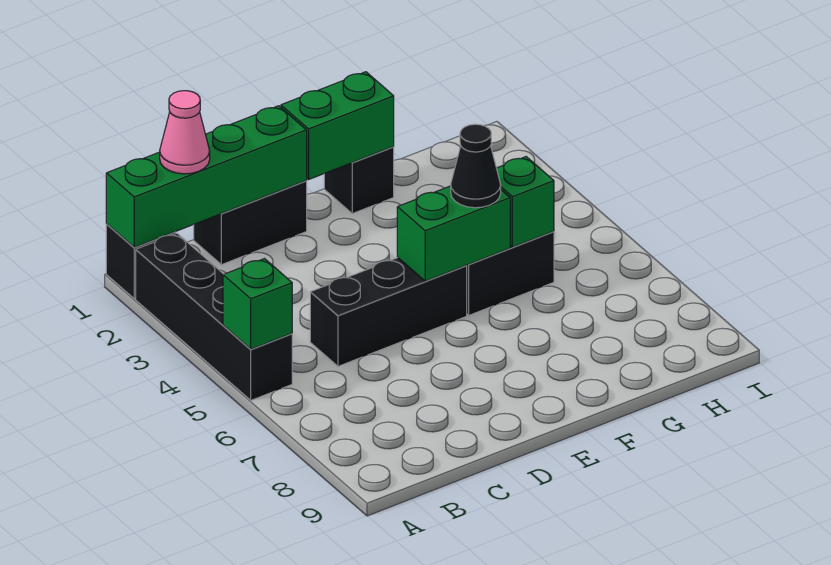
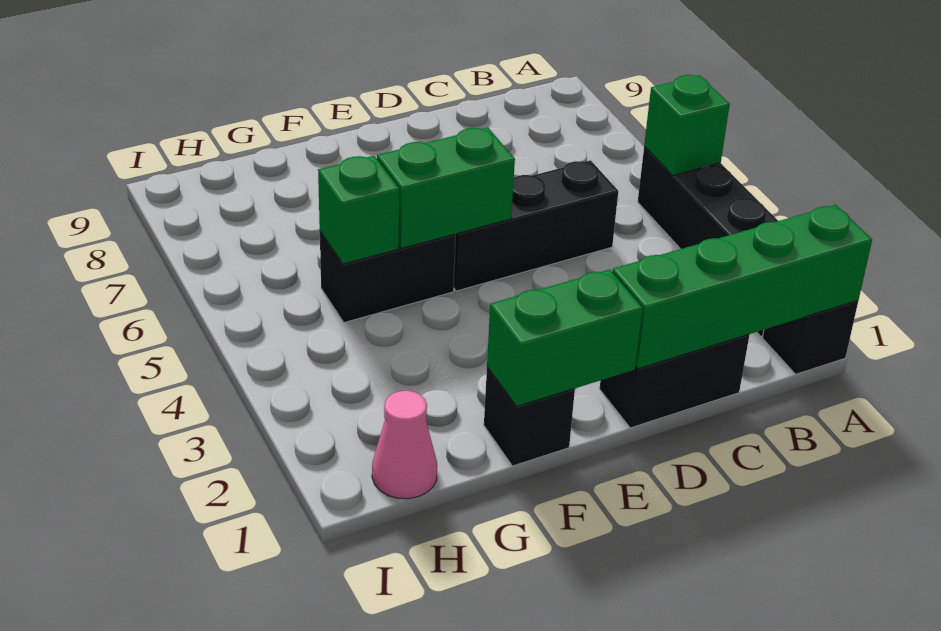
pink cone B1 level 3 -> pink cone H1 level 1
black cone F5 level 3 -> none

